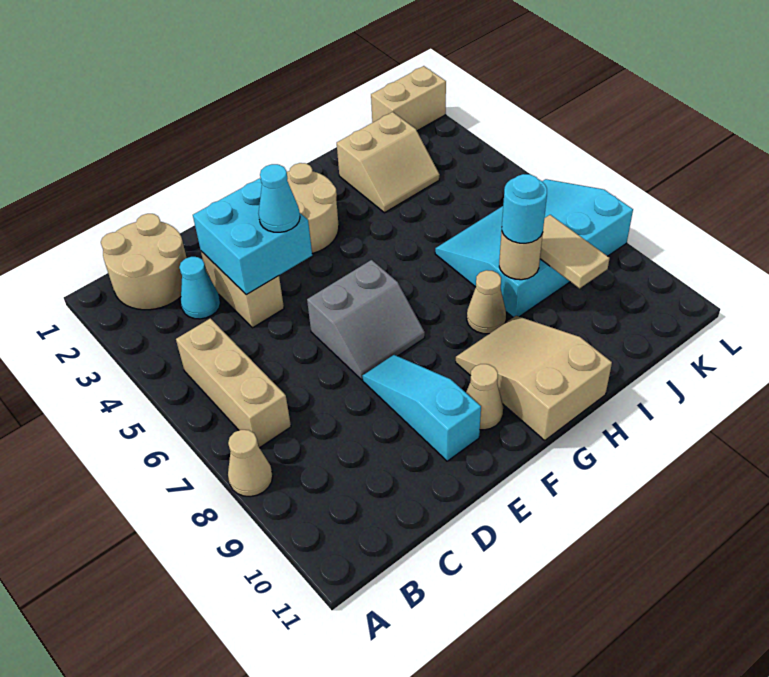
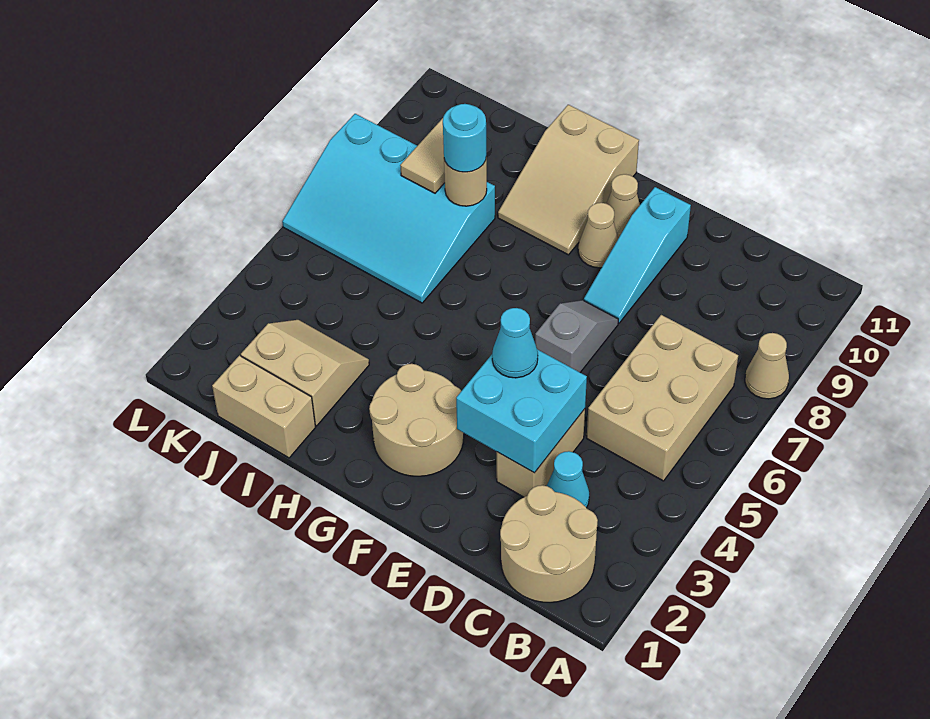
tan brick B5:B7 level 1 -> tan brick B5:C7 level 1
grey slope E6:F7 level 1 top 6 -> grey slope E6:E7 level 1 top 6
tan cone H8 level 1 -> tan cone F9 level 1
tan brick K1:L1 level 1 -> tan brick I1:J1 level 1

